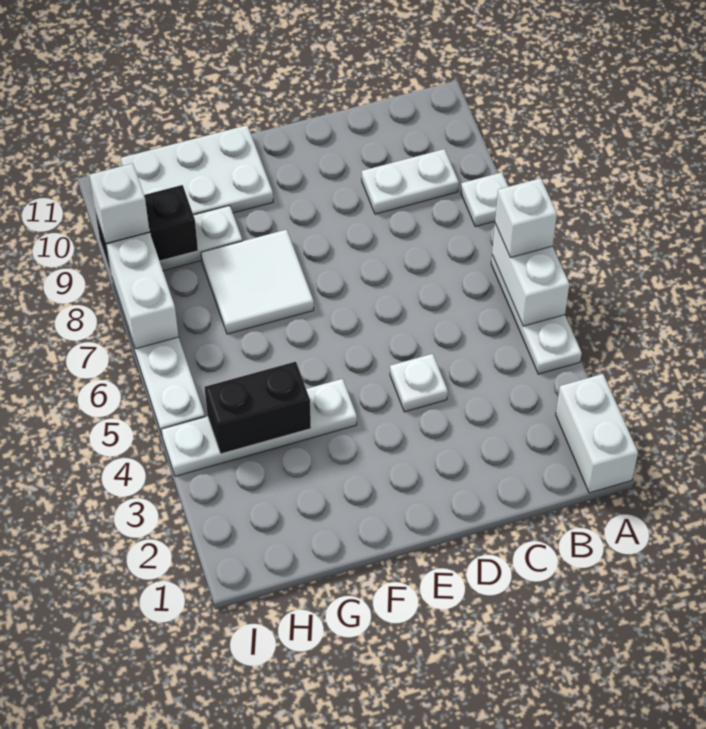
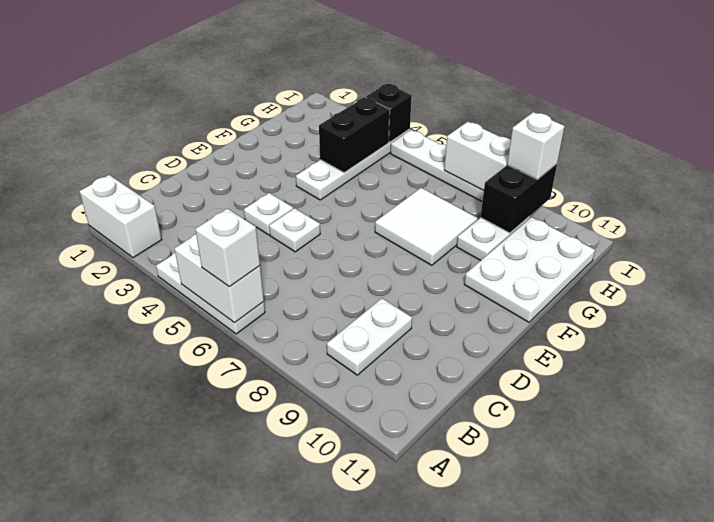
white plate A8 level 1 -> white plate D5 level 1
none -> black brick I4 level 2

